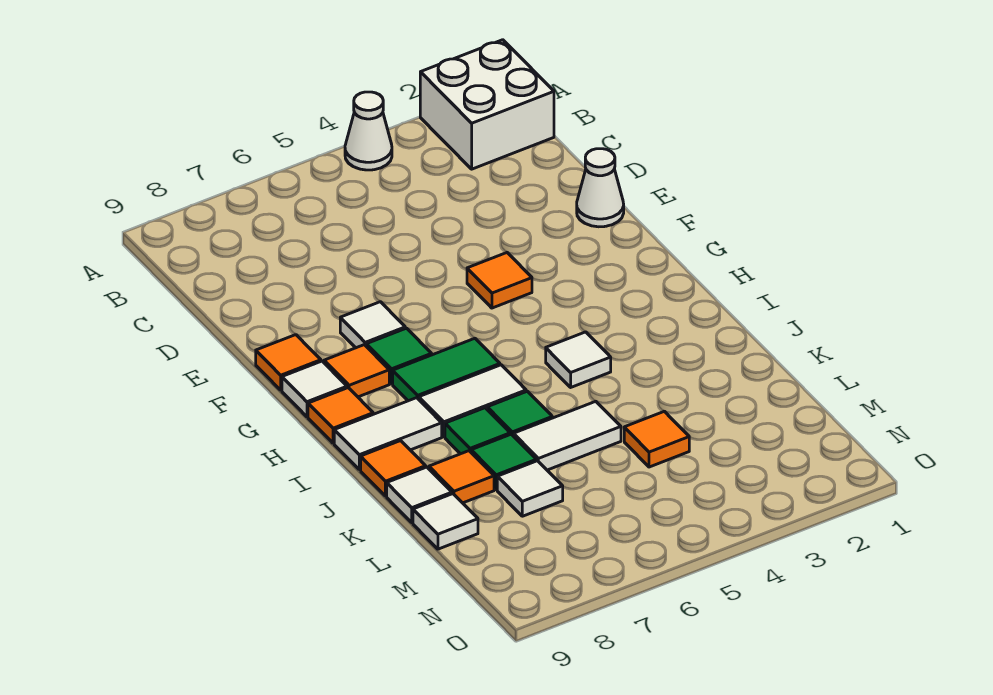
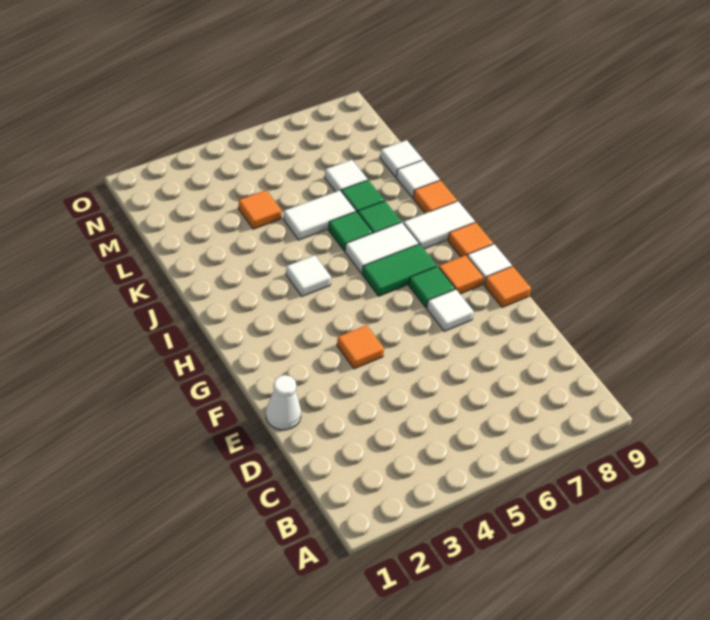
white brick A1:B2 level 1 -> none
white cone A4 level 1 -> none
orange tile K8 level 1 -> none

